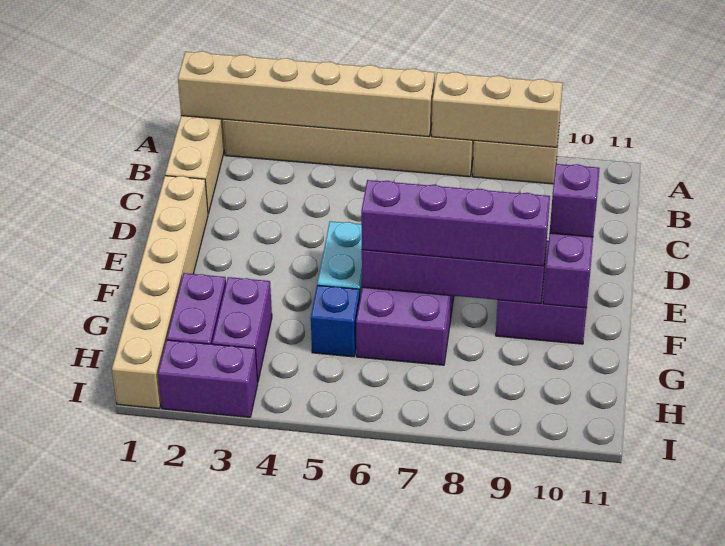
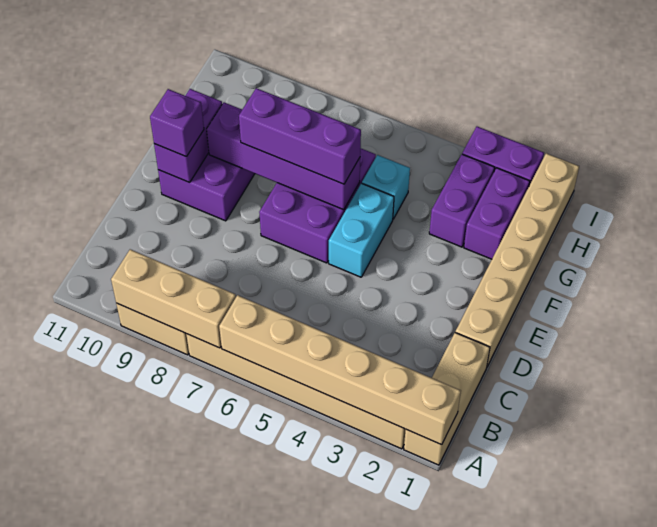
purple brick F6:F9 level 3 -> purple brick F6:F8 level 3
blue brick G5 level 1 -> cyan brick G5 level 1

